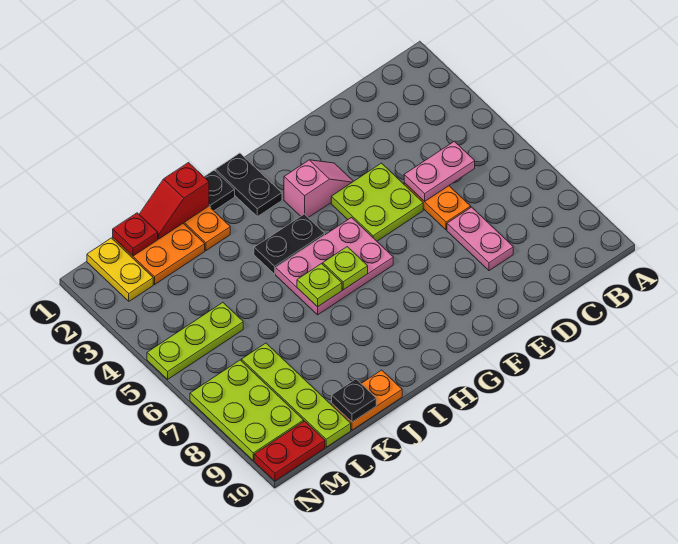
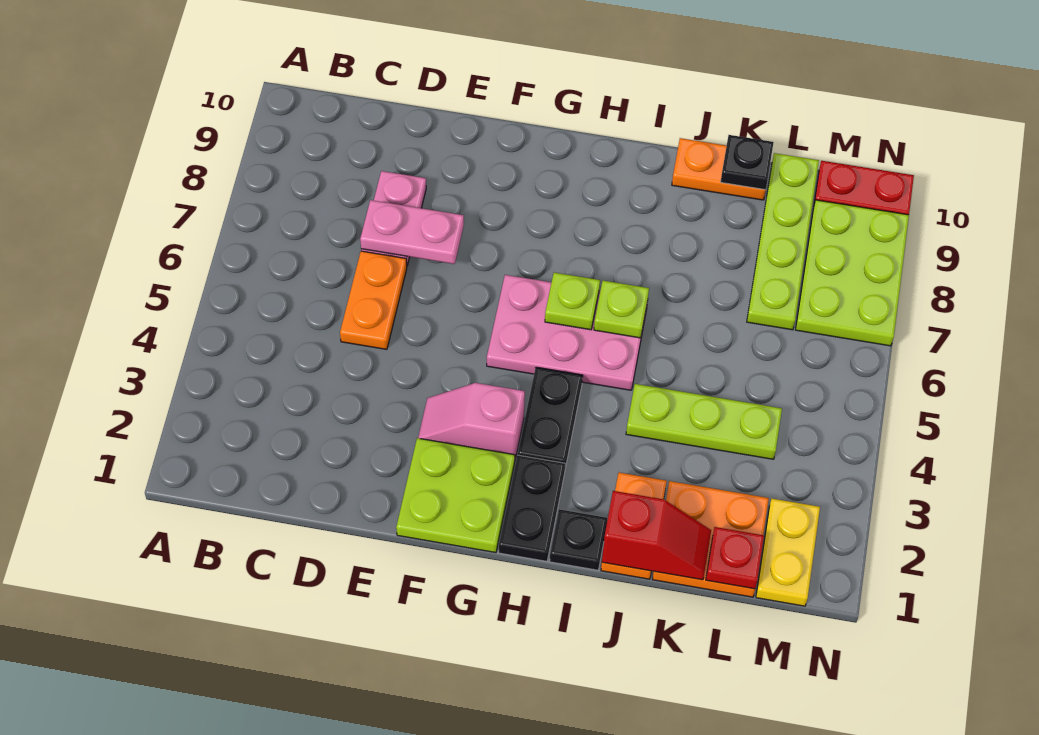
pink plate C5:D5 level 2 -> pink plate D7:E7 level 2
lime plate E4:F5 level 1 -> lime plate F1:G2 level 1
black plate H4:I4 level 1 -> black plate H3:H4 level 1
lime plate L5:N5 level 1 -> lime plate J4:L4 level 1

